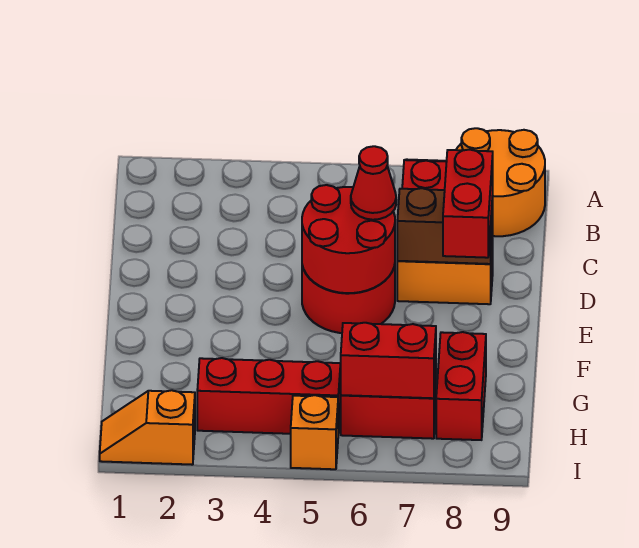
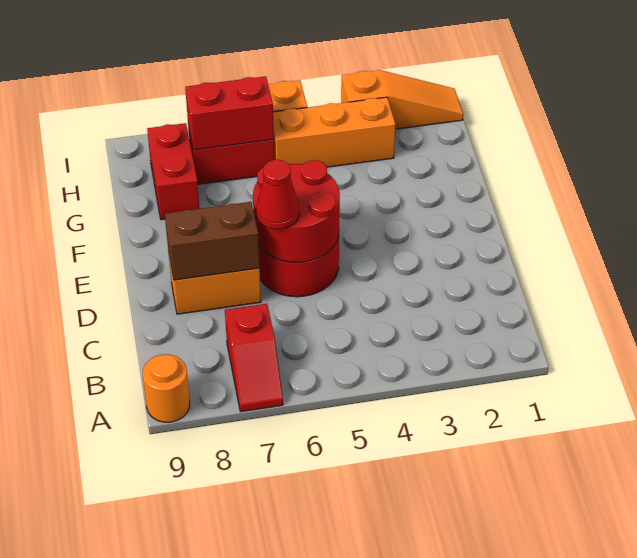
orange round brick A8:B9 level 1 -> orange round brick A9 level 1
red brick D8:E8 level 3 -> none
red brick H3:H5 level 1 -> orange brick H3:H5 level 1
orange slope I1:I2 level 1 top 2 -> orange slope I1:I3 level 1 top 3

